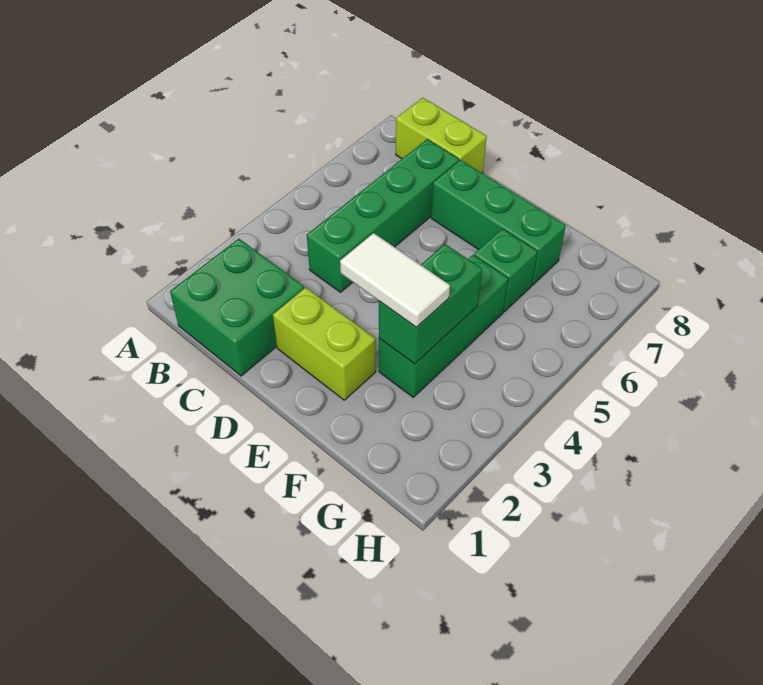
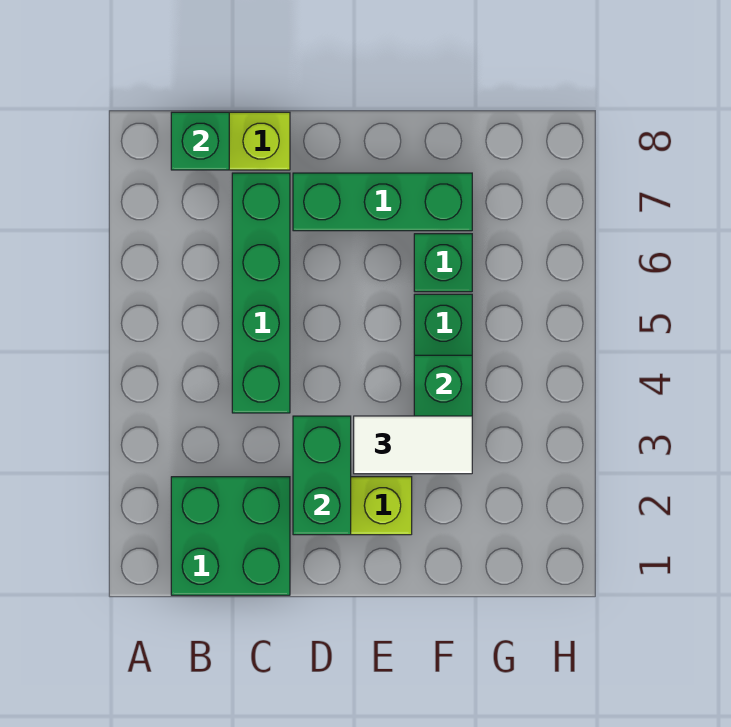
none -> green brick B8 level 2
none -> green brick D2:D3 level 2

